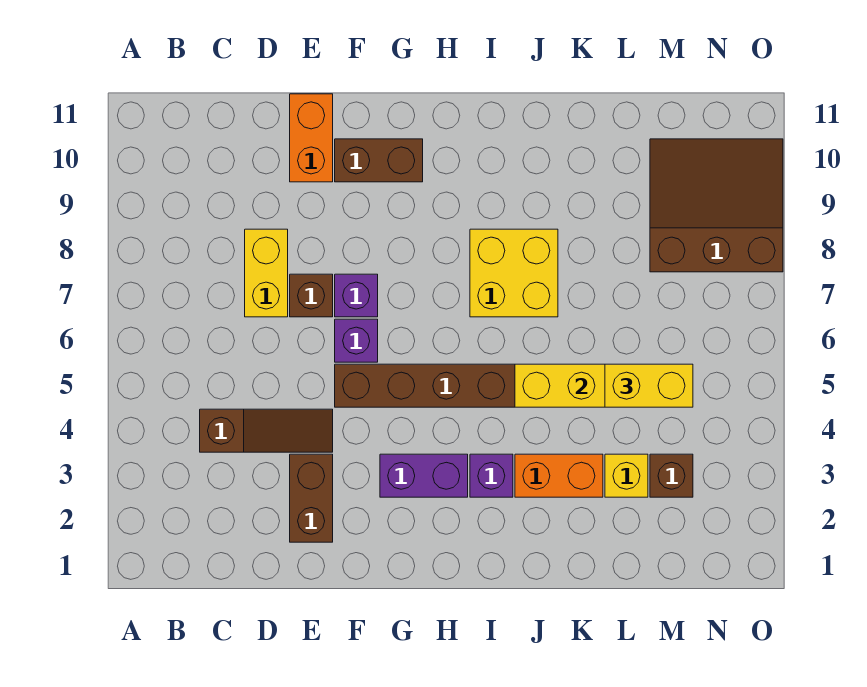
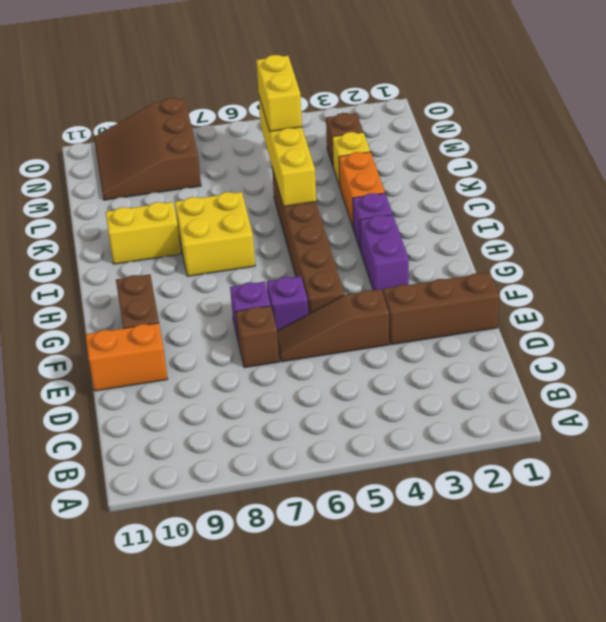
brown slope C4:E4 level 1 top C -> brown slope E4:E6 level 1 top 4
yellow brick D7:D8 level 1 -> yellow brick J9:J10 level 1
brown brick E2:E3 level 1 -> brown brick E1:E3 level 1

